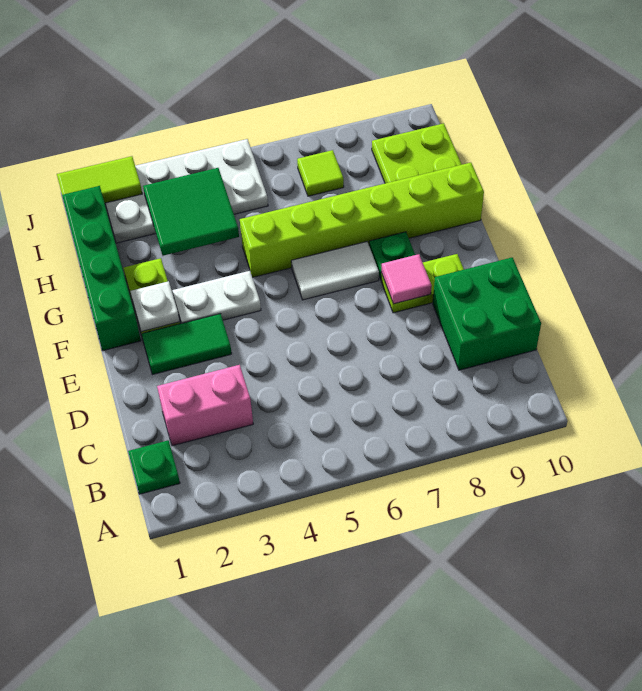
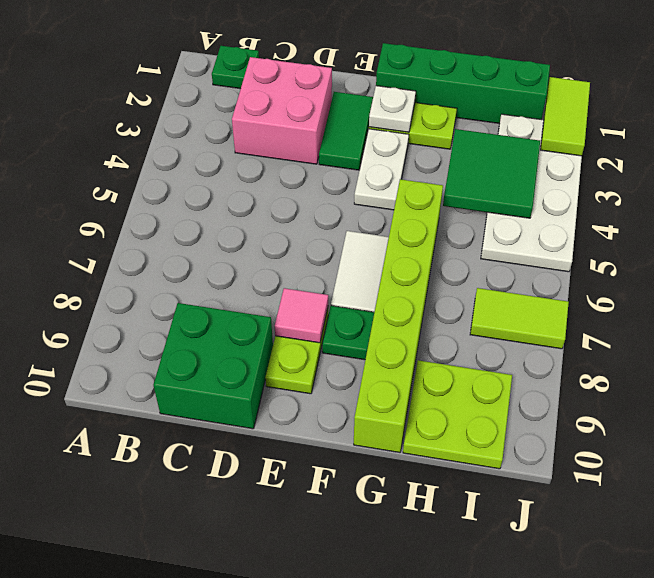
pink brick C2:C3 level 1 -> pink brick C2:D3 level 1
lime tile I7 level 1 -> lime tile I7:J7 level 1

